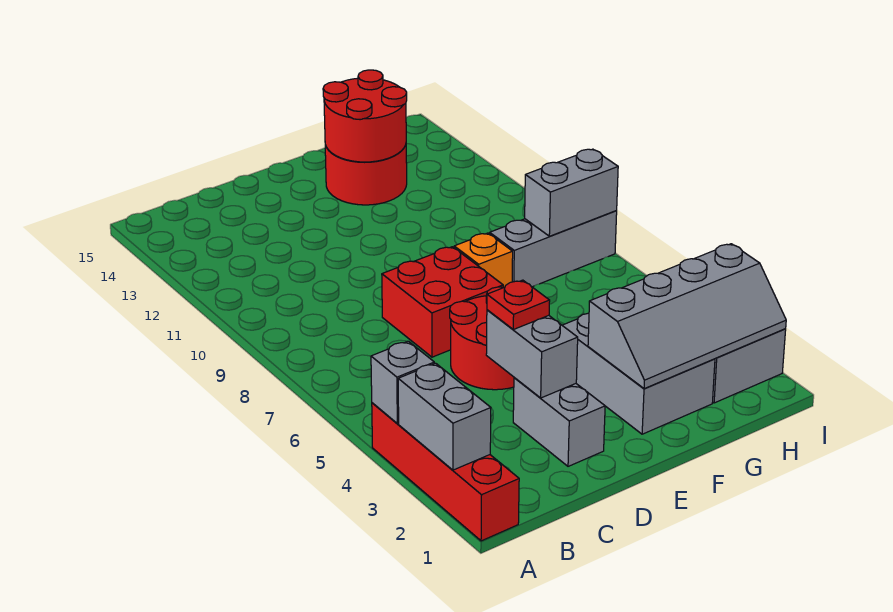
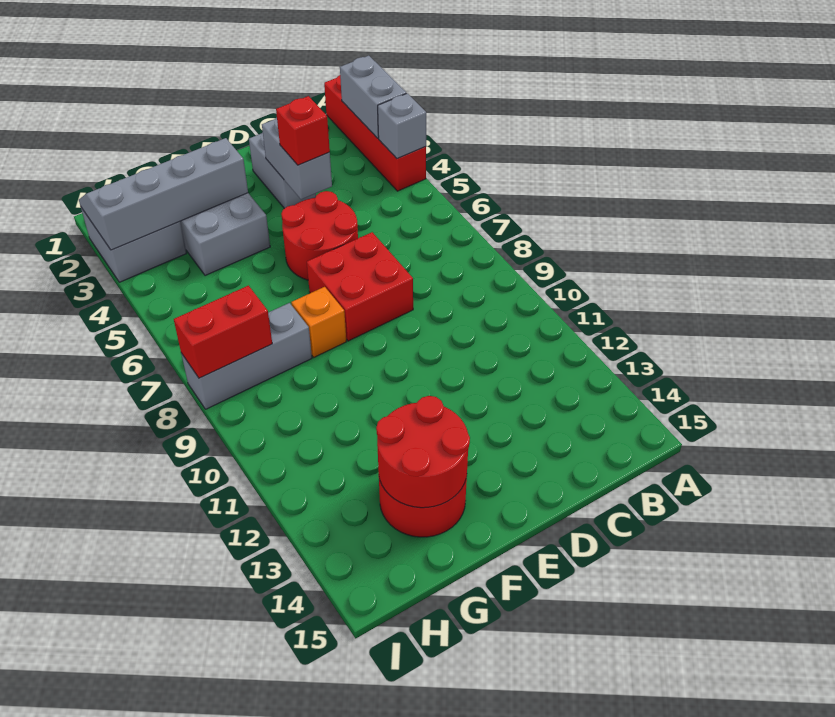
red plate D4 level 3 -> red brick D4 level 3
grey brick H8:I8 level 2 -> red brick H8:I8 level 2

